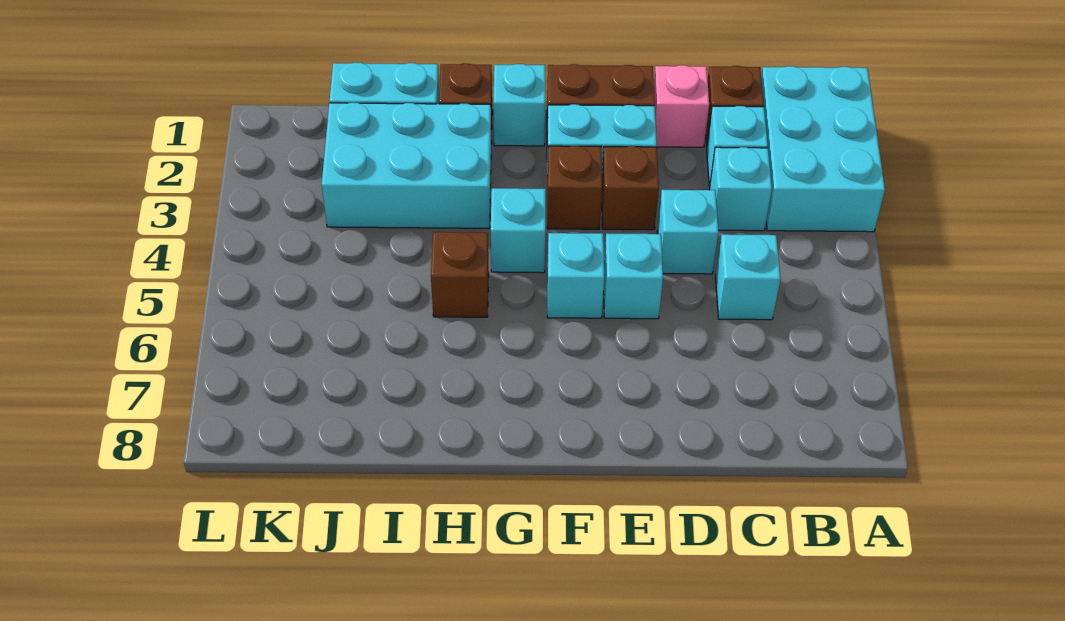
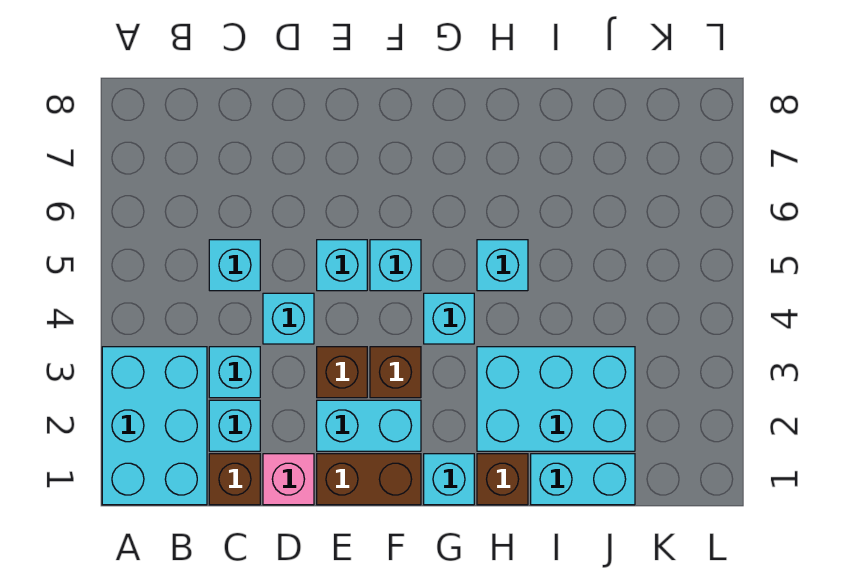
brown brick H5 level 1 -> cyan brick H5 level 1

